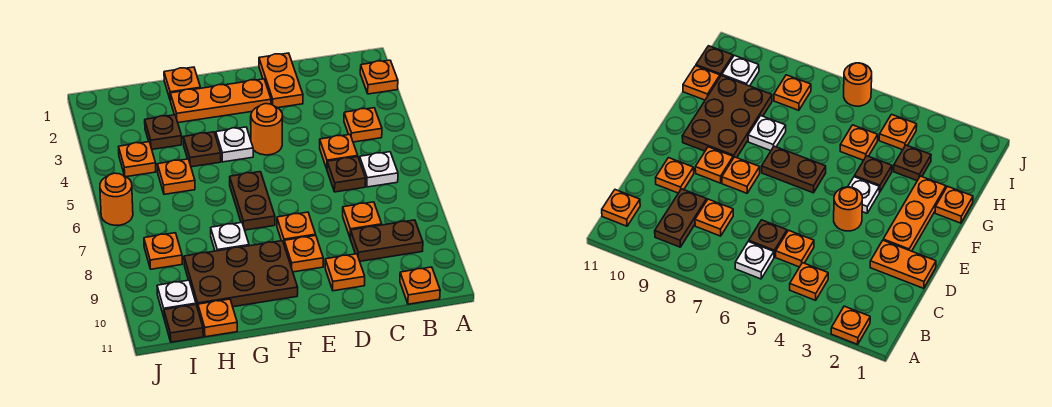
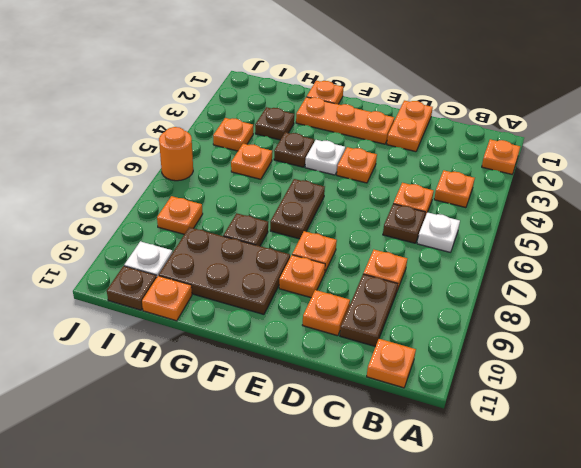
brown plate B9:C9 level 1 -> brown plate C9:C10 level 1
orange round brick E4 level 1 -> orange plate E4 level 1
white plate G8 level 1 -> brown plate G8 level 1

